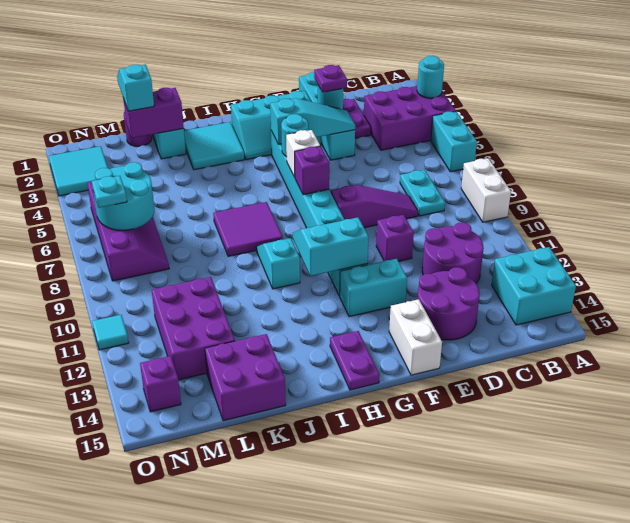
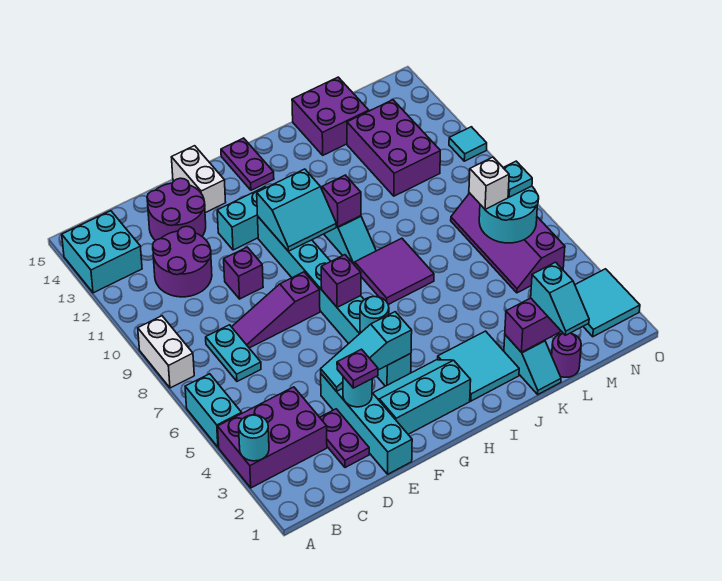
white brick G6 level 2 -> white brick M7 level 3
purple brick N14 level 1 -> purple brick I10 level 2

